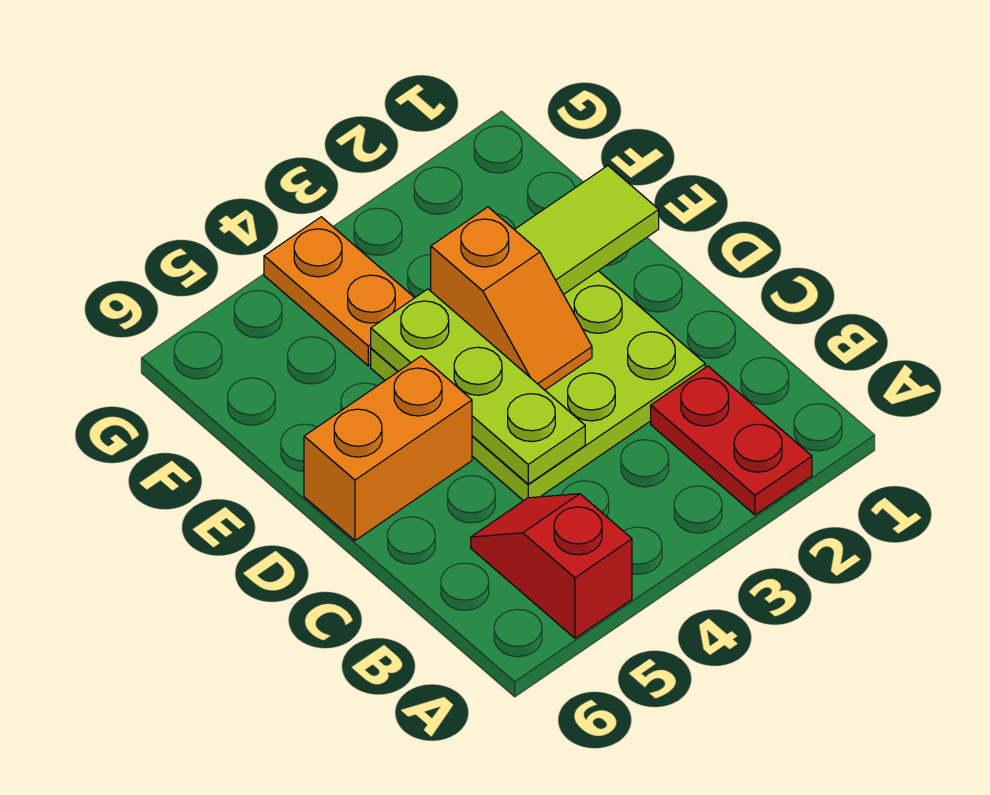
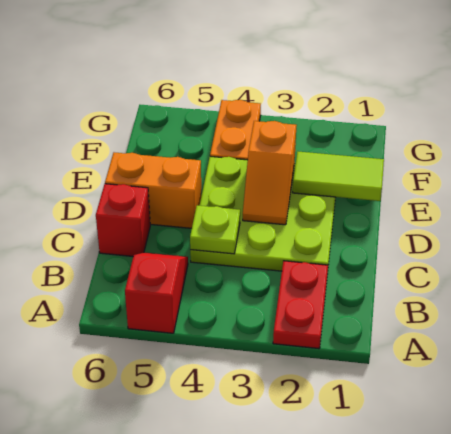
lime plate C4:E4 level 2 -> lime plate C4 level 2
none -> red brick C6 level 1

